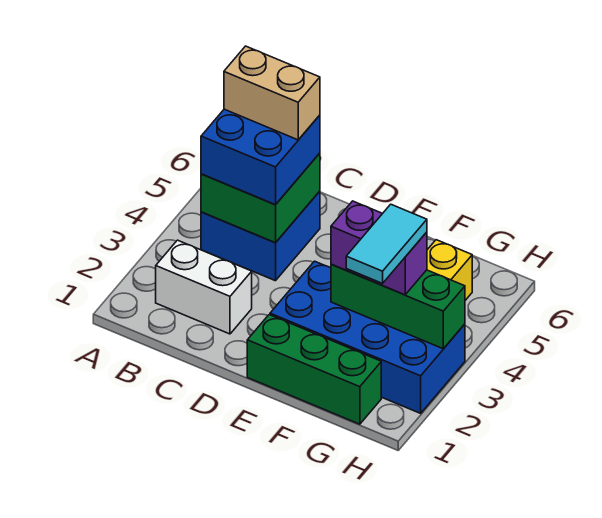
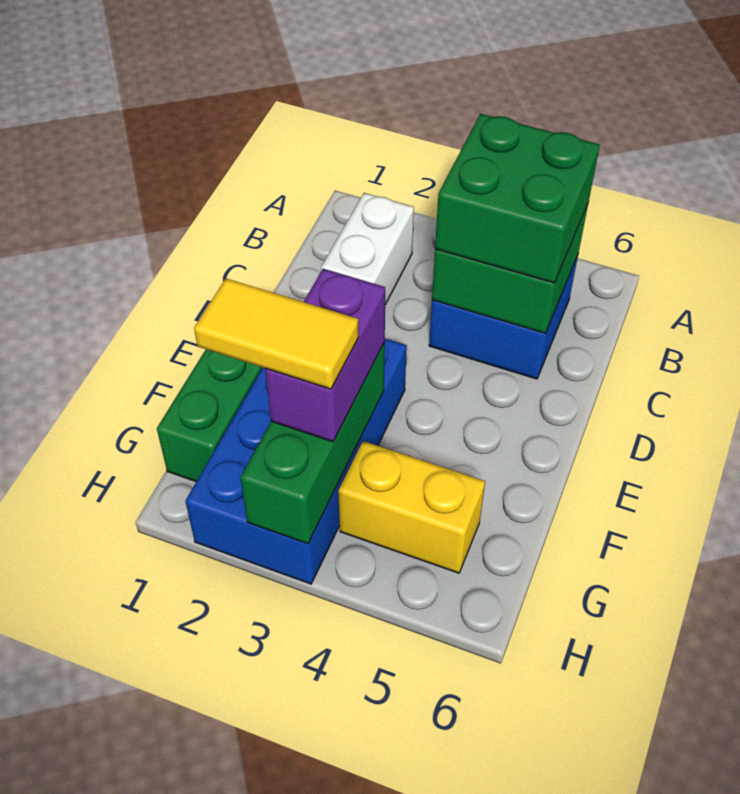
blue brick B4:C5 level 3 -> green brick B4:C5 level 3
tan brick B5:C5 level 4 -> none
cyan tile G2:G3 level 4 -> yellow tile G2:G3 level 4

